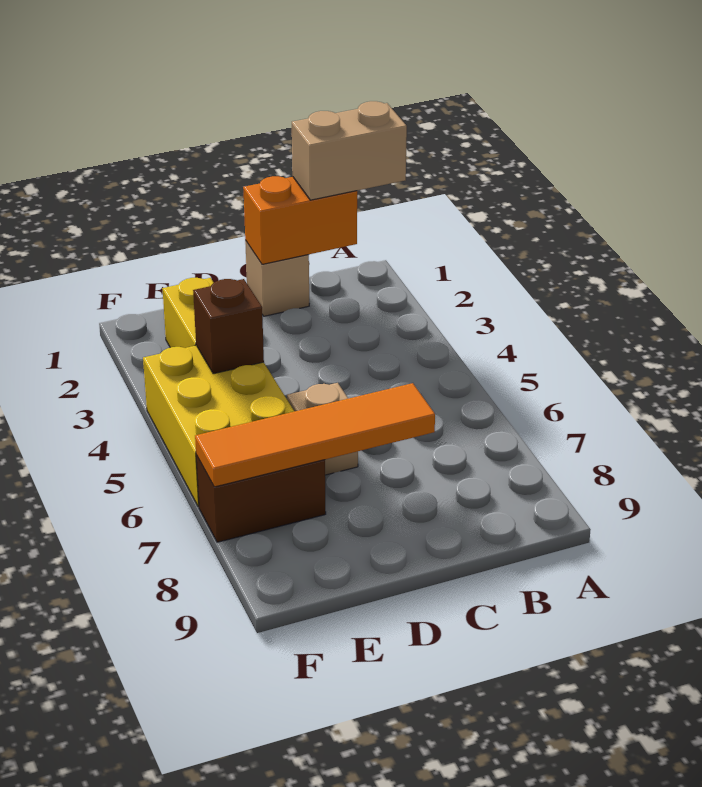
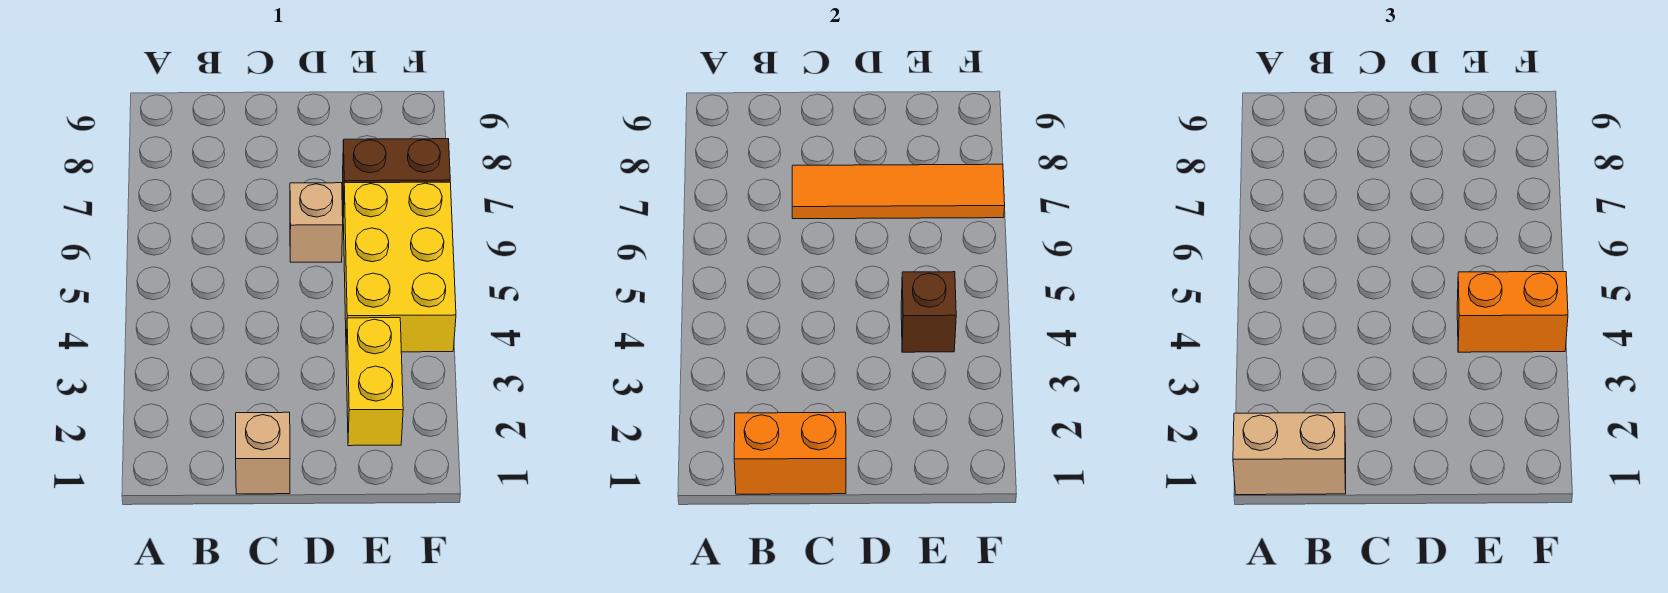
none -> orange brick E4:F4 level 3

